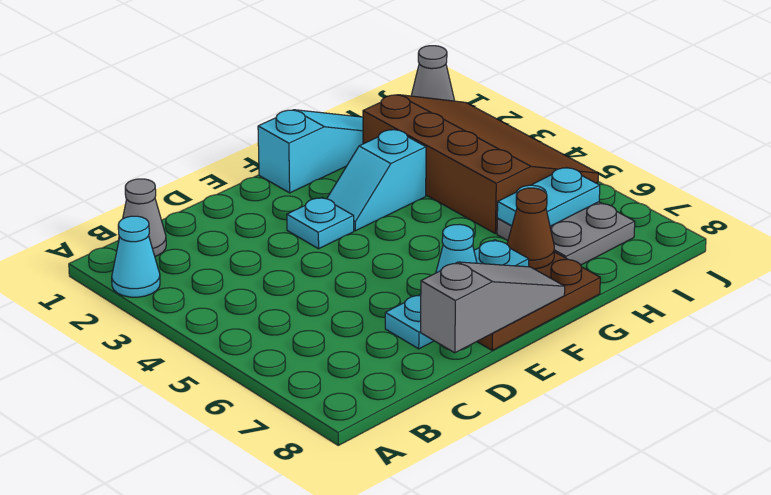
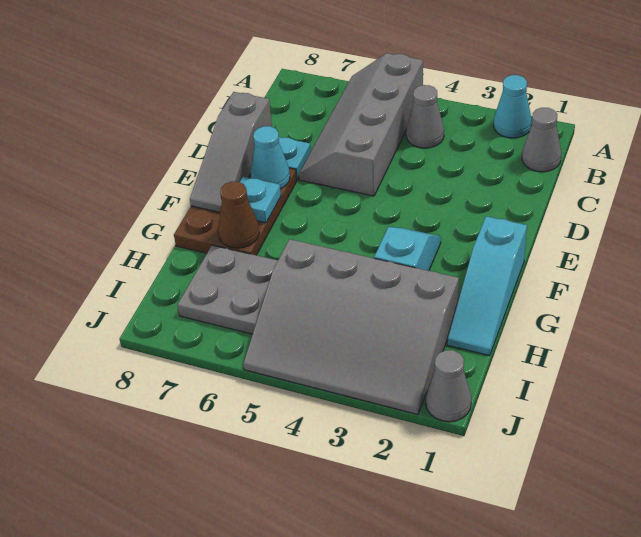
none -> grey slope A5:D6 level 1 top 5
none -> grey cone B4 level 1
cyan plate E3 level 1 -> none
brown slope H2:J5 level 1 top H -> grey slope H2:J5 level 1 top H
cyan plate H6:I6 level 2 -> none

